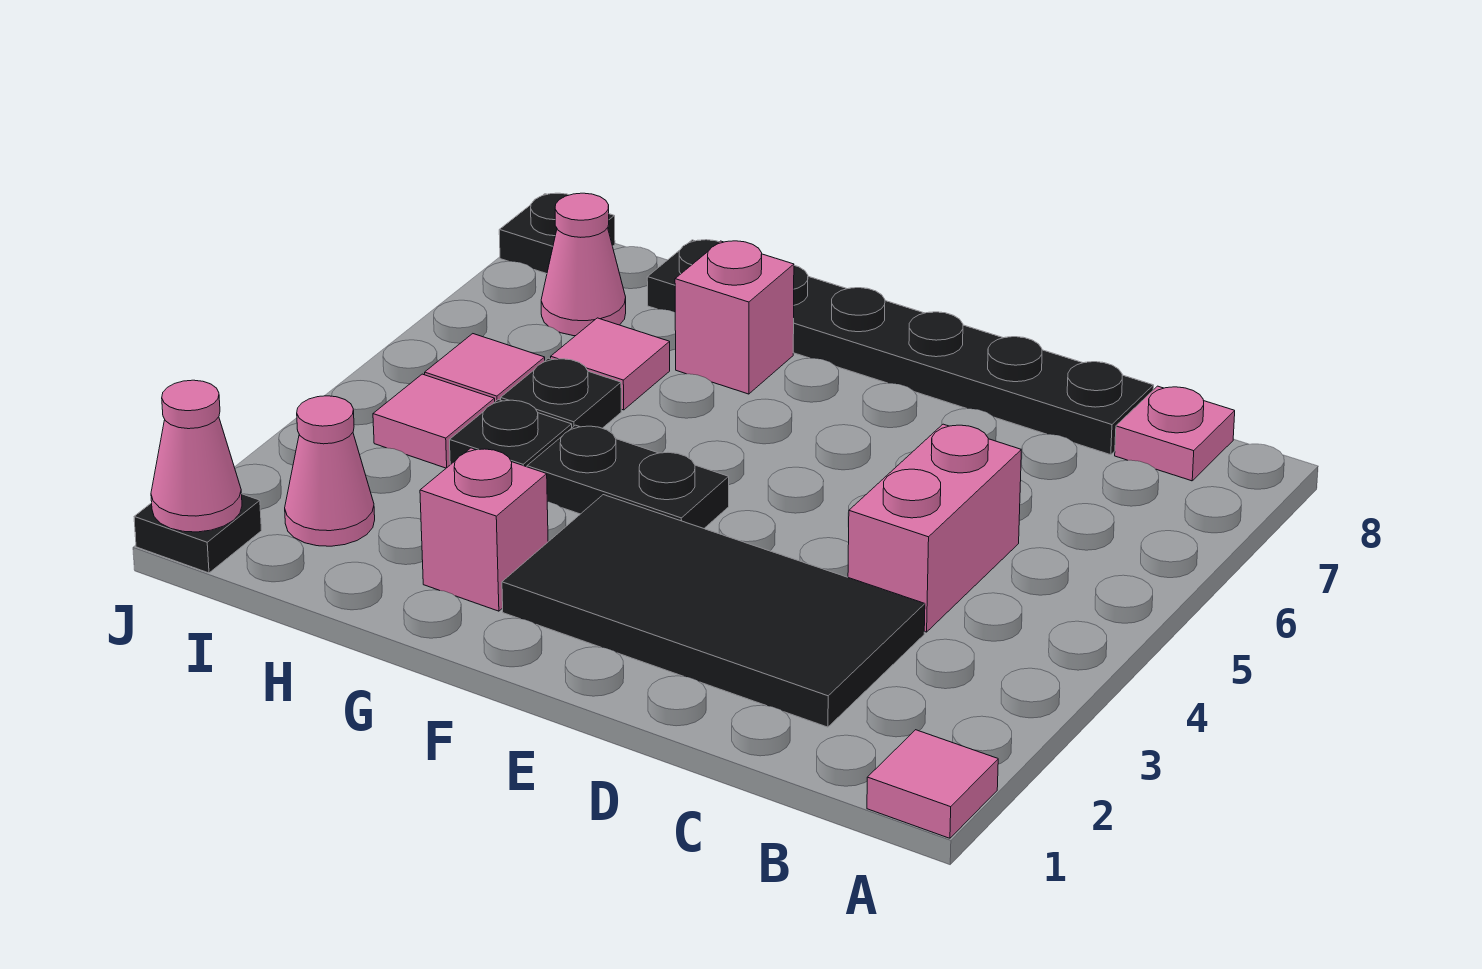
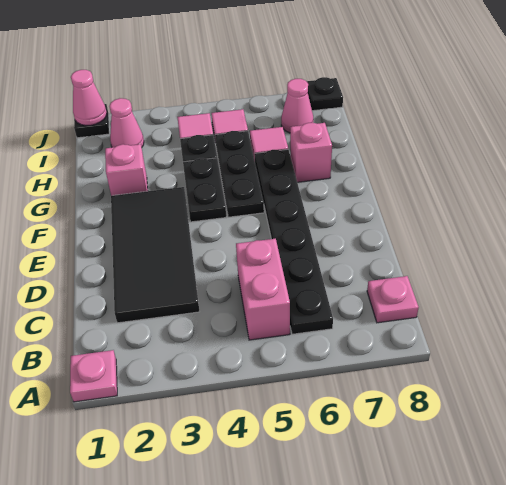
pink tile A1 level 1 -> pink plate A1 level 1
pink brick C4:C5 level 1 -> pink brick B5:C5 level 1
black plate C8:H8 level 1 -> black plate B6:G6 level 1
black plate H5 level 1 -> black plate F5:H5 level 1

